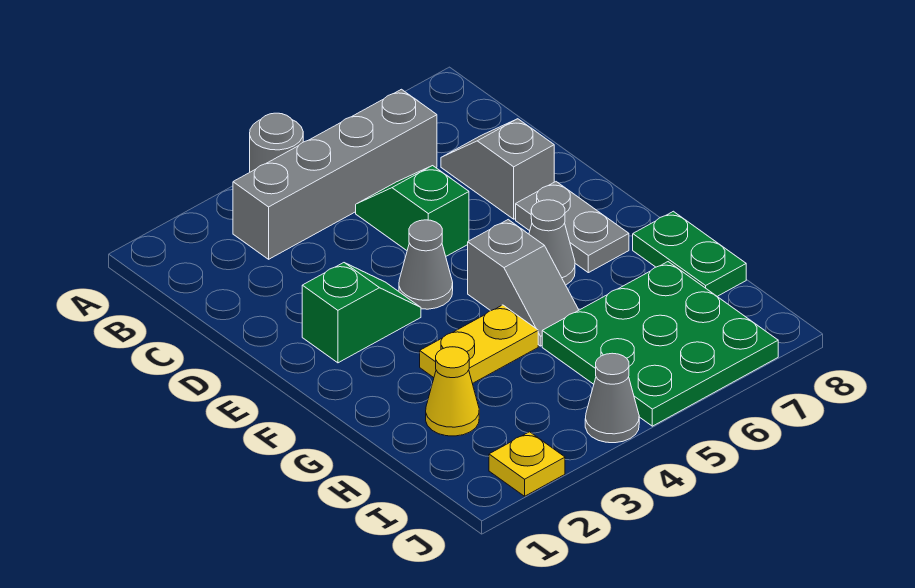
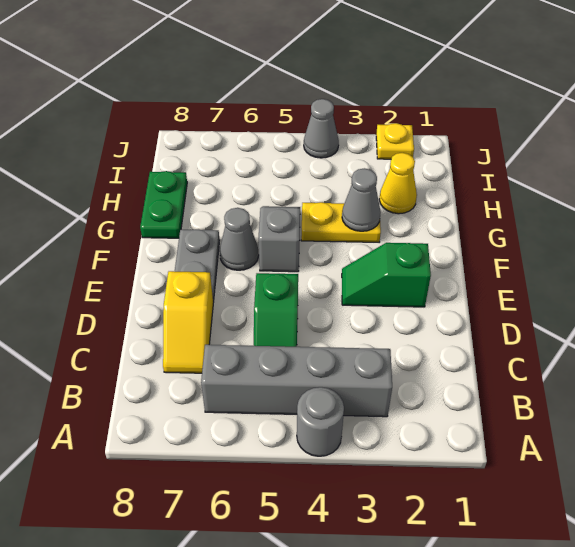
grey slope C7:D7 level 1 top D -> yellow slope C7:D7 level 1 top D
grey cone E4 level 1 -> grey cone G3 level 2
green plate H5:J7 level 1 -> none

